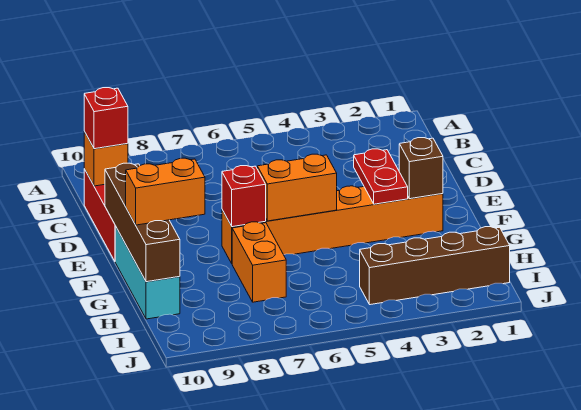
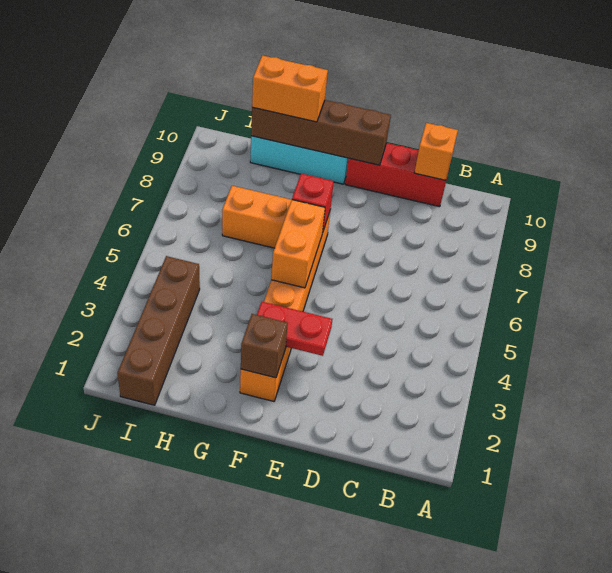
red brick C10 level 3 -> none
orange brick G9:G10 level 3 -> orange brick G10:H10 level 3

